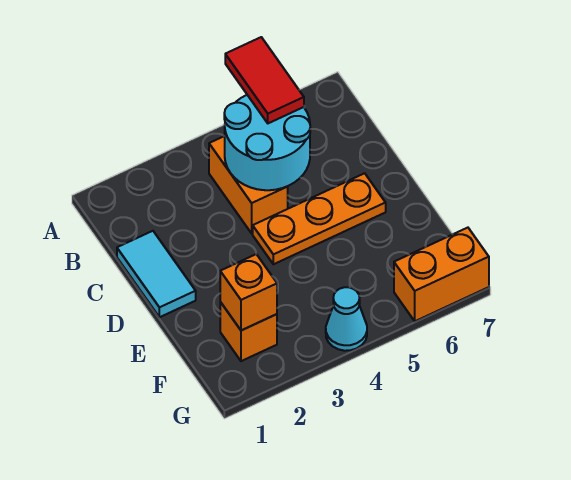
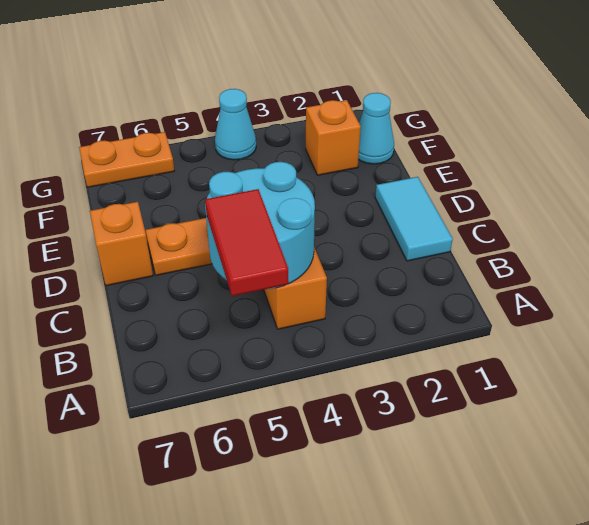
none -> cyan cone F1 level 1
orange brick F2 level 2 -> orange brick D7 level 1
orange brick G6:G7 level 1 -> orange plate G6:G7 level 1

